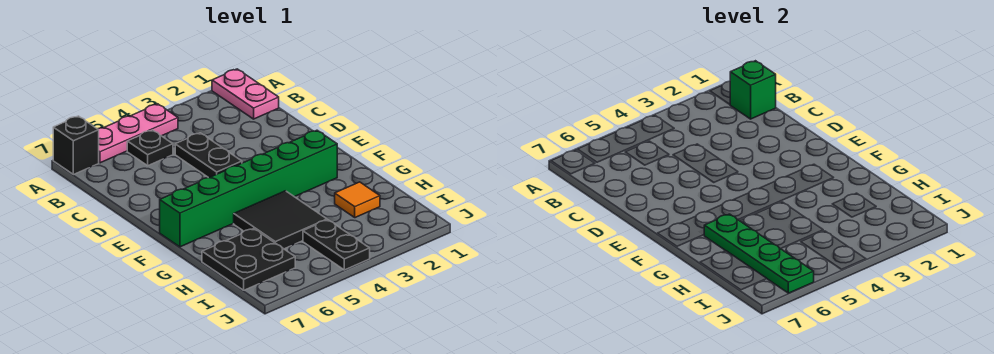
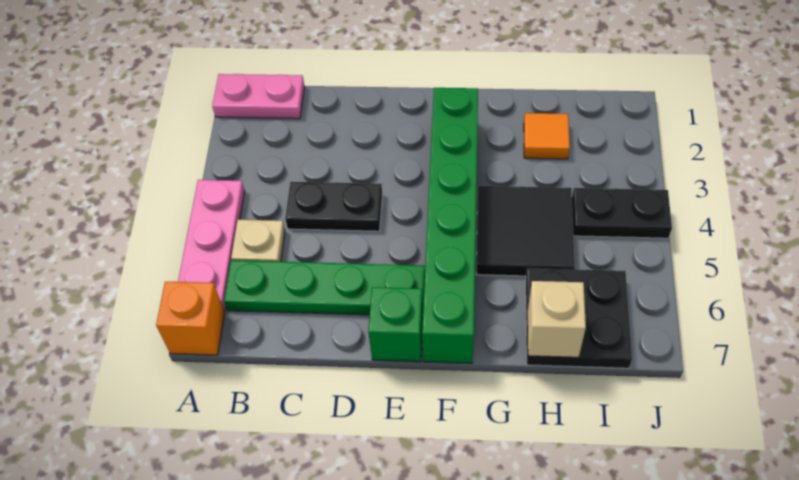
black brick A7 level 1 -> orange brick A7 level 1
green brick B1 level 2 -> green brick E7 level 1
black plate B5 level 1 -> tan plate B5 level 1
green plate G6:J6 level 2 -> green plate B6:E6 level 1
none -> tan brick H7 level 2

